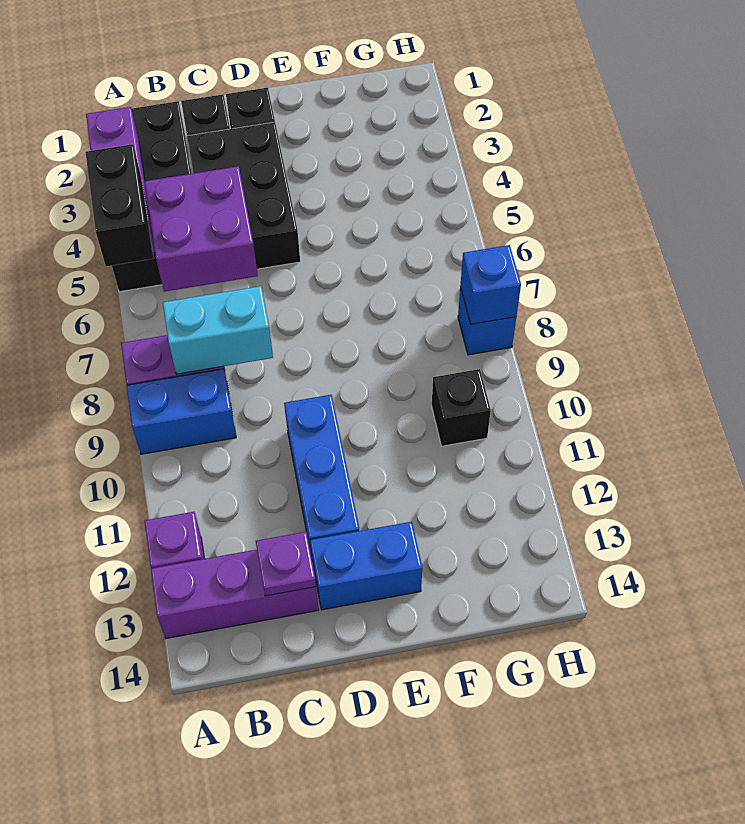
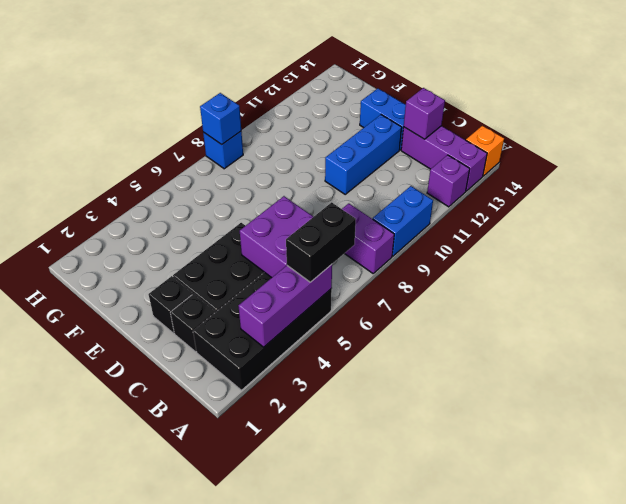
blue brick A9:B9 level 1 -> blue brick A9:A10 level 1
none -> orange brick A14 level 1
cyan brick B8:C8 level 2 -> none
purple plate C13 level 2 -> purple brick C13 level 2
black brick G10 level 1 -> none

